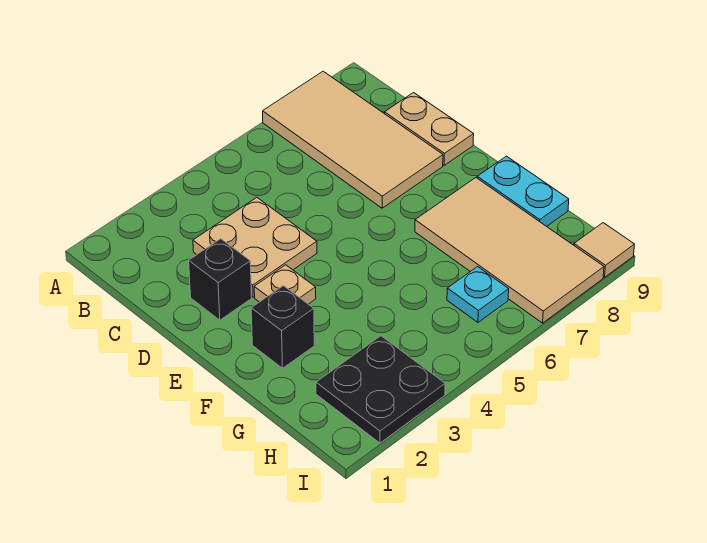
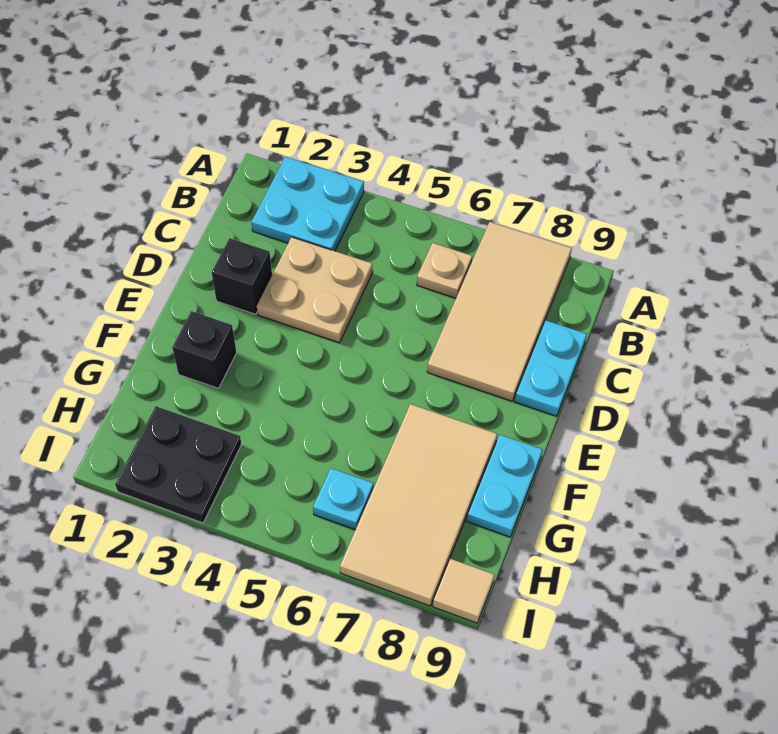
none -> cyan plate A2:B3 level 1
tan plate C9:D9 level 1 -> cyan plate C9:D9 level 1
tan plate E3 level 1 -> tan plate B6 level 1

